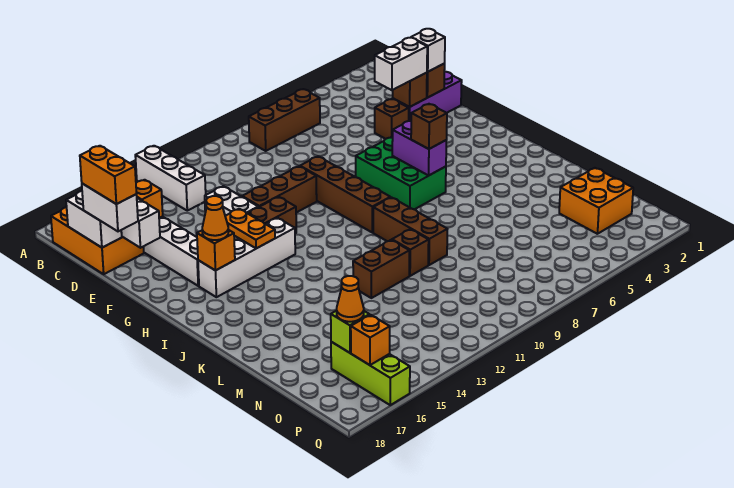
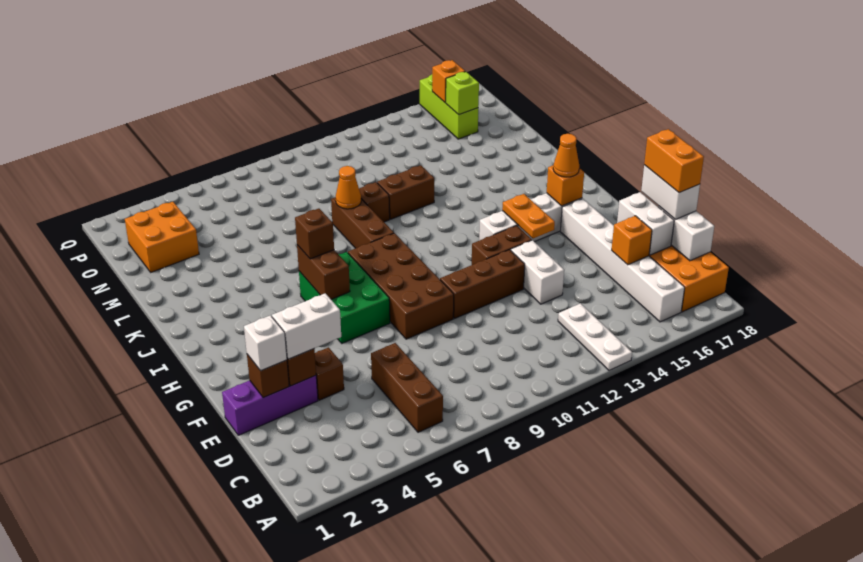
white brick A13:C13 level 1 -> white plate A13:C13 level 1
brown brick B6:B8 level 1 -> brown brick B6:D6 level 1
brown brick F9:I9 level 1 -> brown brick F8:I9 level 1
purple brick H6:I6 level 2 -> brown brick H6:I6 level 2
orange cone O16 level 3 -> orange cone L9 level 2

